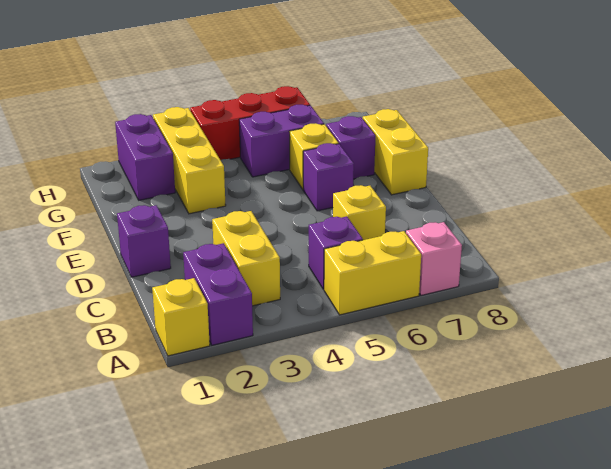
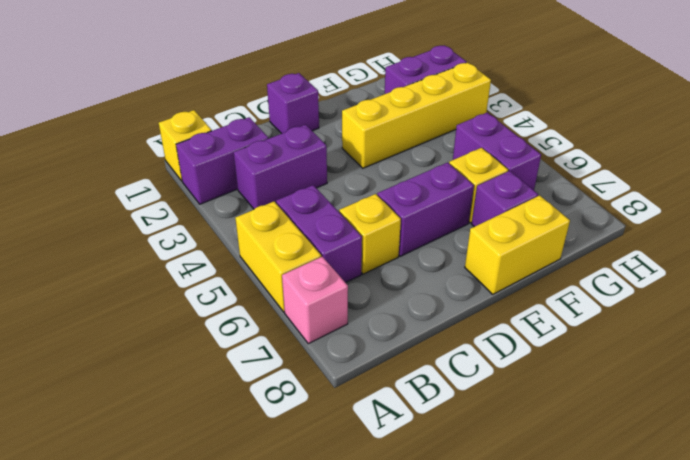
yellow brick B3:C3 level 1 -> purple brick B3:C3 level 1
purple brick B5 level 1 -> purple brick B5:B6 level 1
purple brick E6 level 1 -> purple brick D6:E6 level 1
yellow brick F3:H3 level 1 -> yellow brick E3:H3 level 1
red brick H4:H6 level 1 -> none

